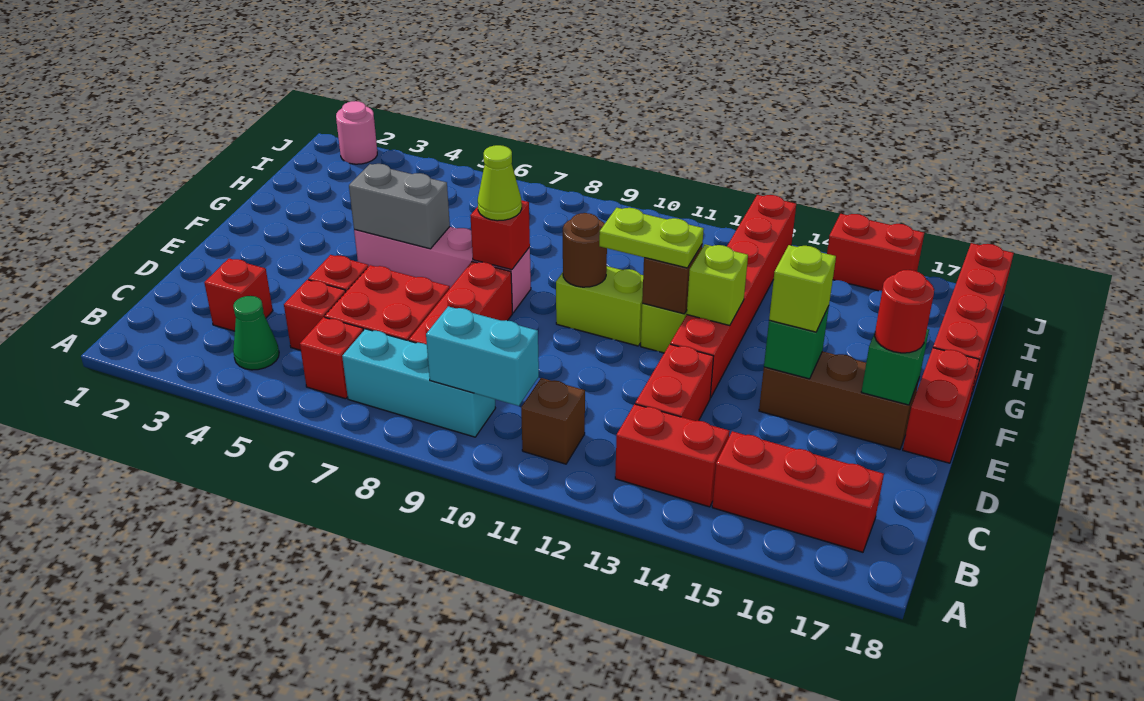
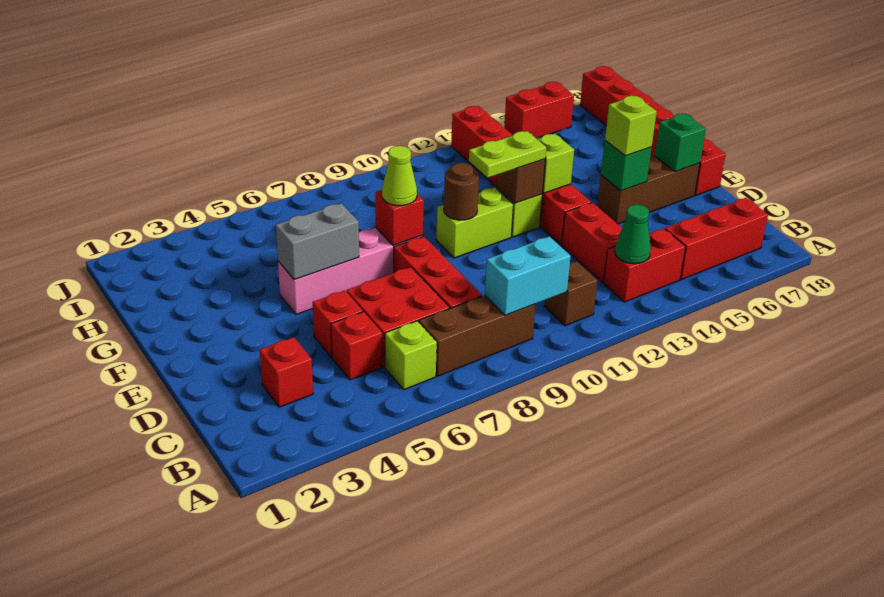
green cone B4 level 1 -> green cone B13 level 2
red brick B6 level 1 -> lime brick B6 level 1
cyan brick B7:B9 level 1 -> brown brick B7:B9 level 1
red round brick E17 level 3 -> none
pink round brick J2 level 1 -> none

